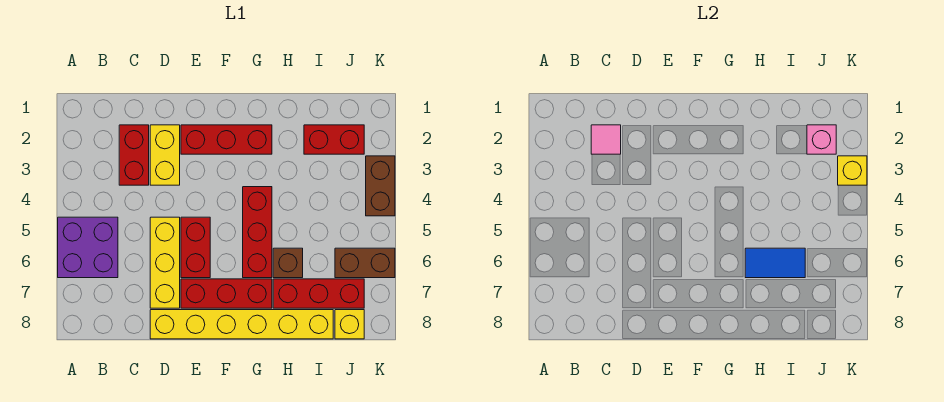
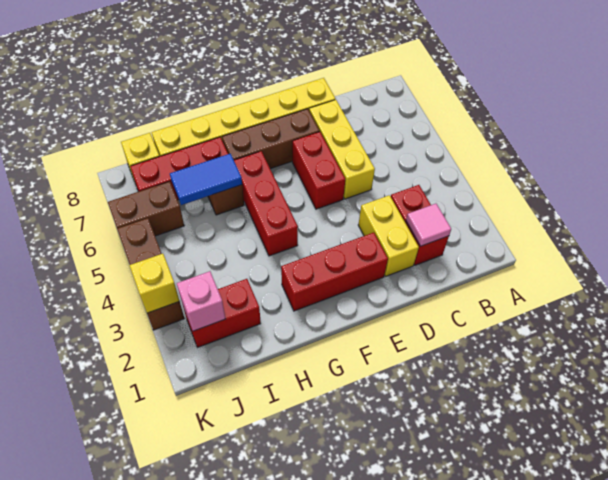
purple brick A5:B6 level 1 -> none
red brick E7:G7 level 1 -> brown brick E7:G7 level 1
brown brick K3:K4 level 1 -> brown brick K3:K5 level 1

